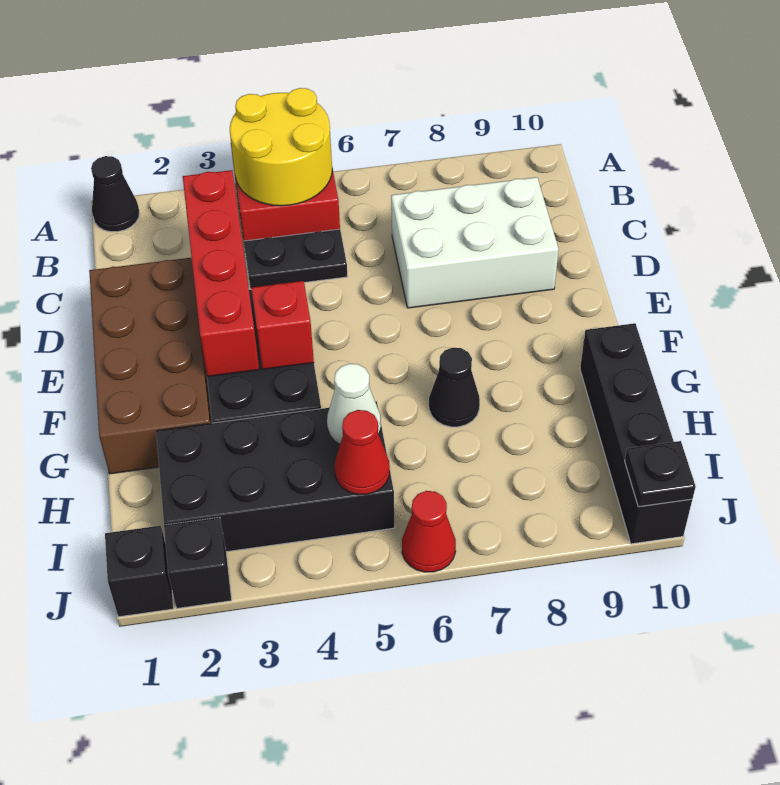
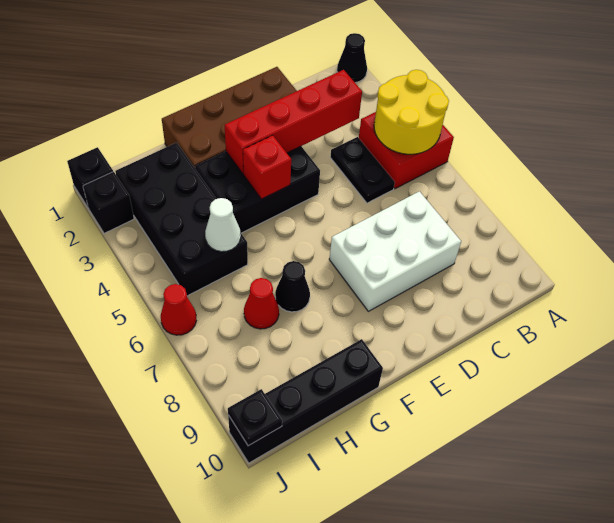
white brick C7:D9 level 1 -> white brick C7:E8 level 1
red cone I5 level 2 -> red cone H7 level 1

